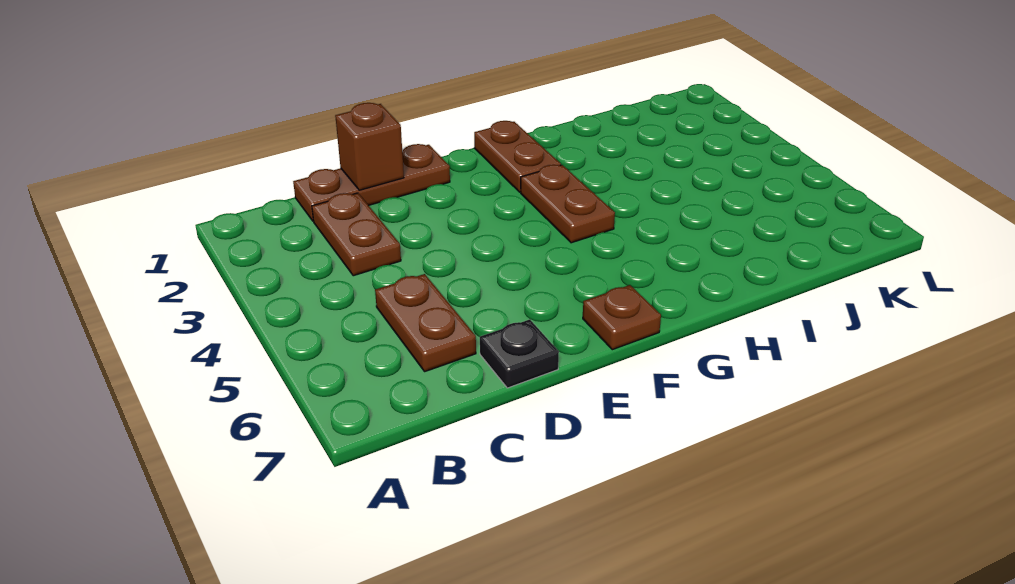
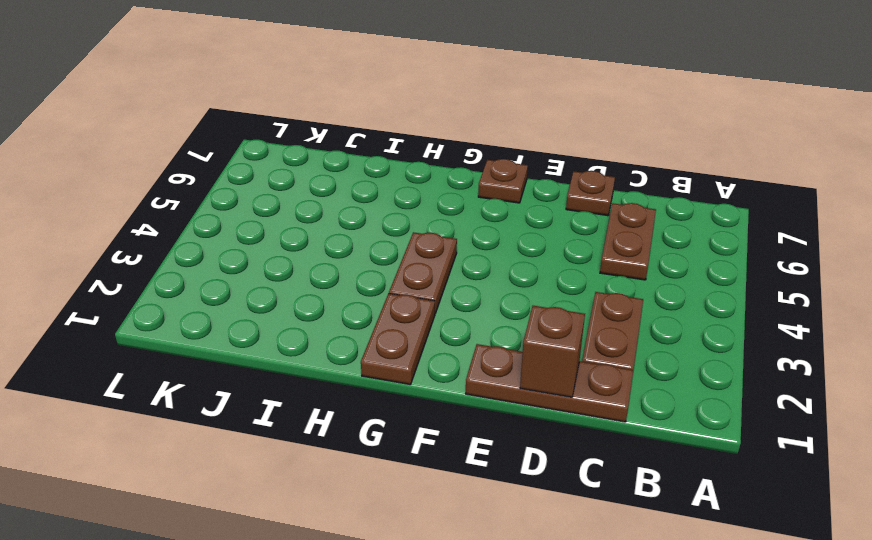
black plate D7 level 1 -> brown plate D7 level 1

